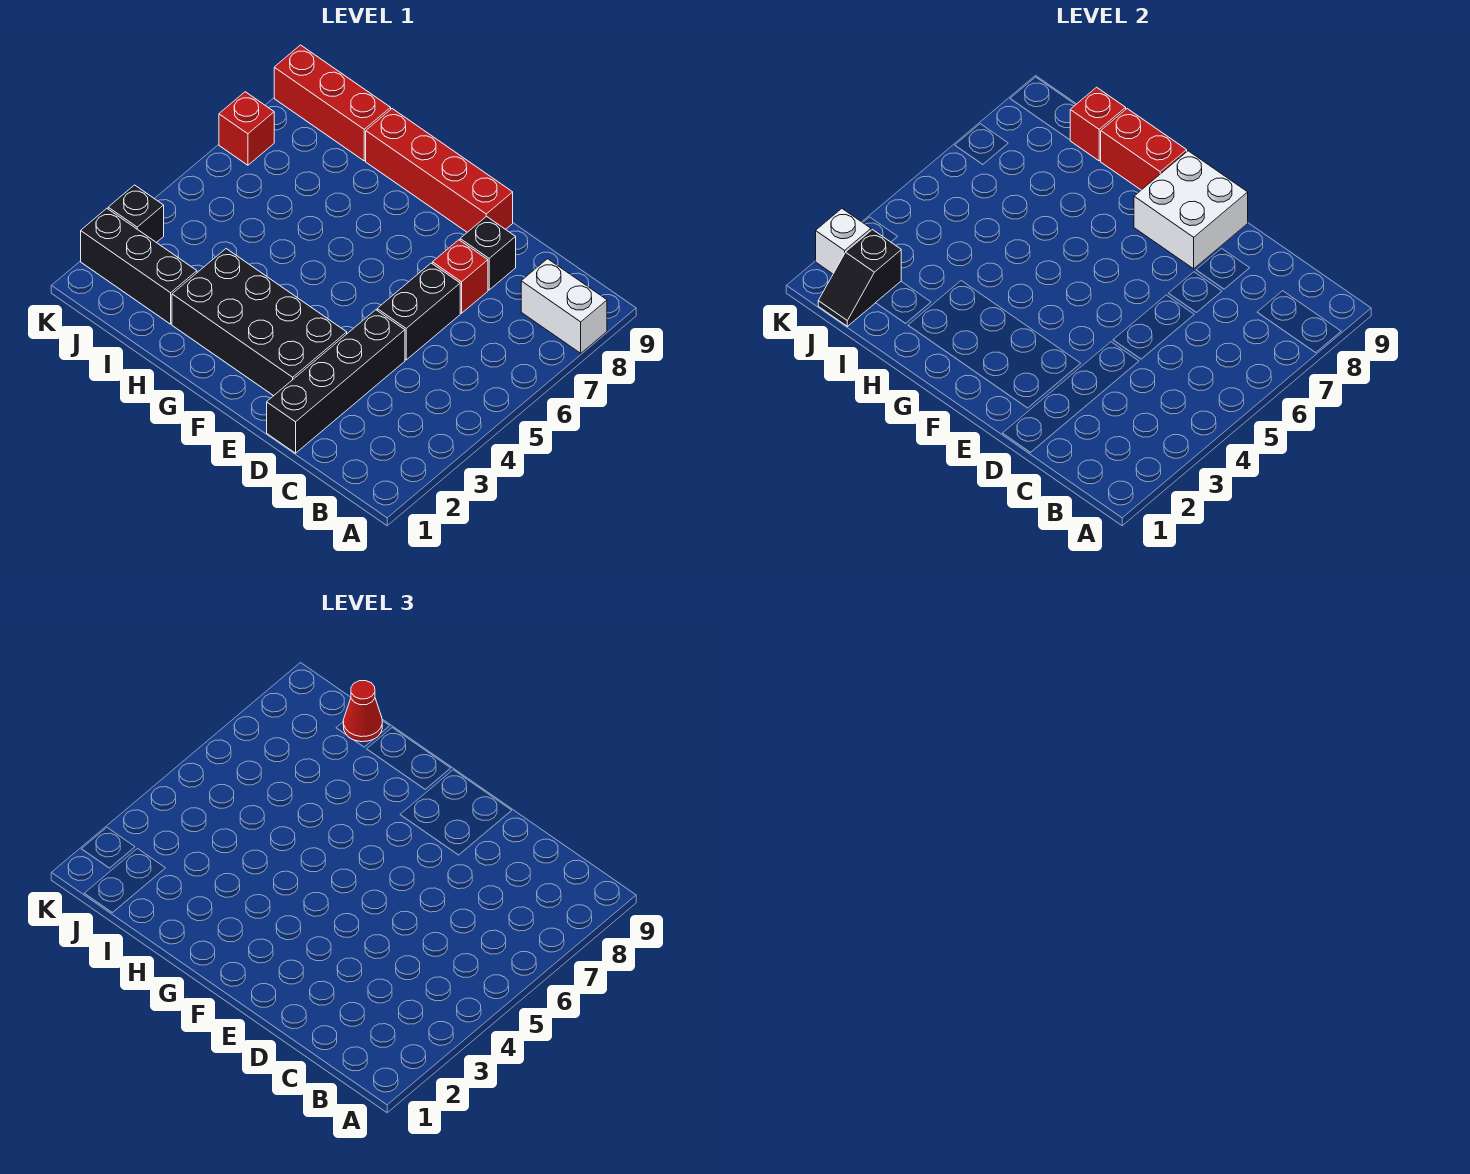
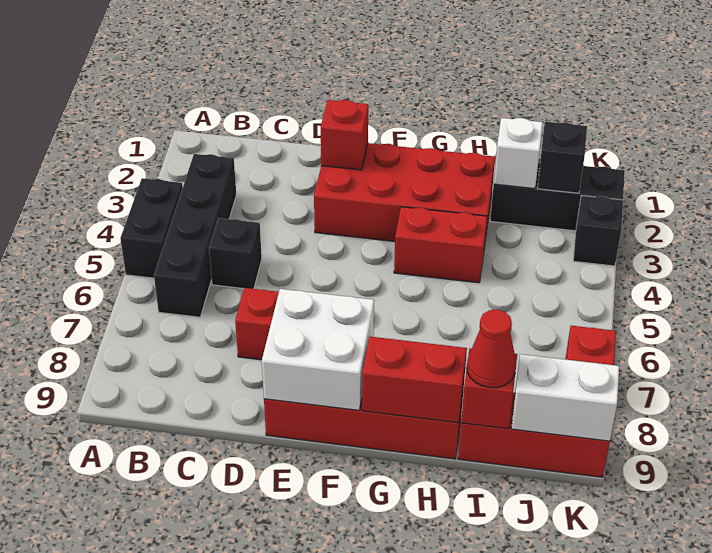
white brick A8:B8 level 1 -> white brick J9:K9 level 2
black brick D1:D4 level 1 -> black brick B3:B6 level 1
black brick D5:D6 level 1 -> black brick A4:A5 level 1
black brick D8 level 1 -> black brick C5 level 1
black brick E2:H3 level 1 -> red brick E2:H3 level 1
none -> red brick E2 level 2
none -> red brick G4:H4 level 1
white brick K2 level 2 -> white brick I2 level 2

